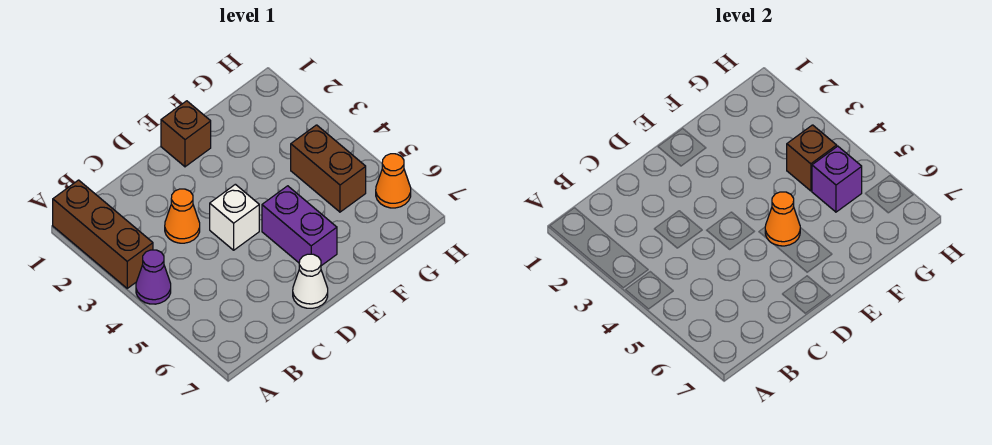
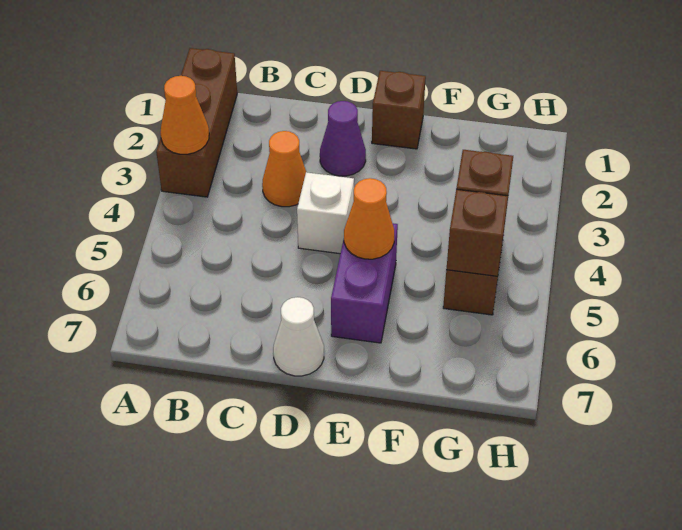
purple cone A4 level 1 -> purple cone D2 level 1
purple brick G5 level 2 -> brown brick G5 level 2
orange cone H6 level 1 -> orange cone A3 level 2

